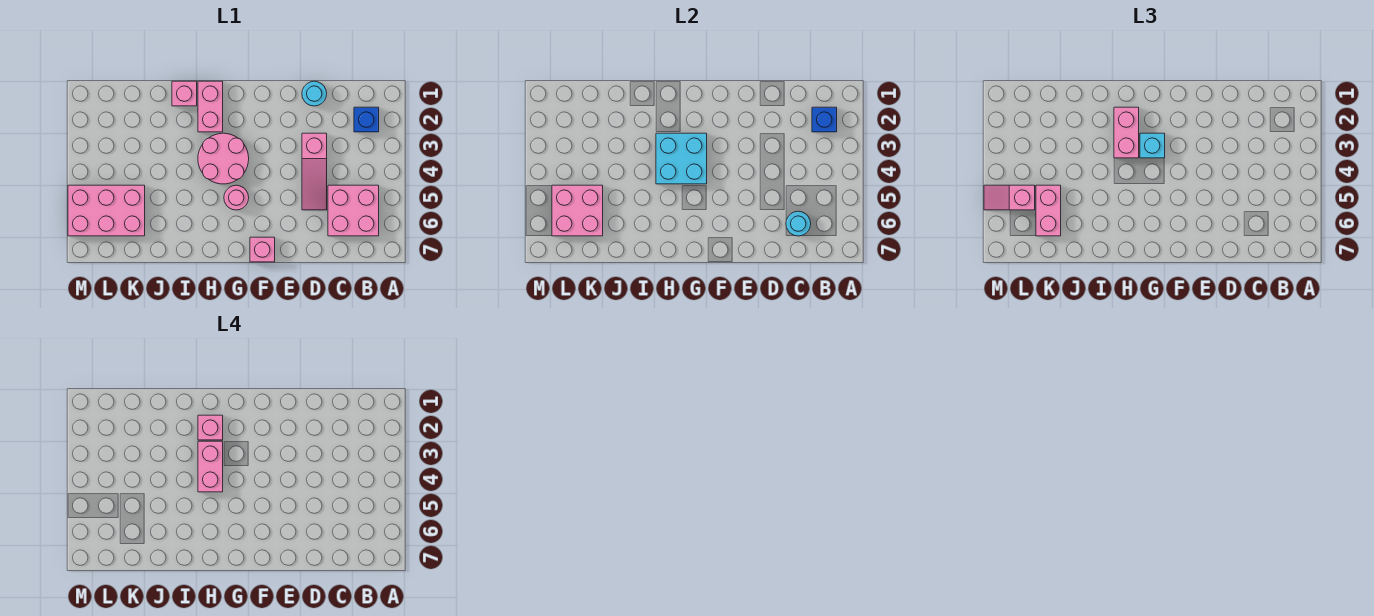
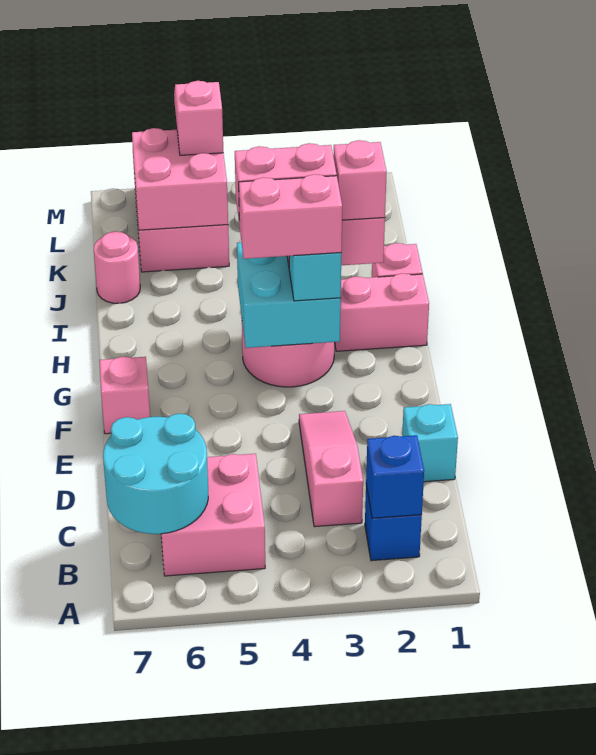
cyan round brick C6 level 2 -> cyan round brick B6:C7 level 2
cyan round brick D1 level 1 -> cyan brick D1 level 1
pink slope D3:D5 level 1 top 3 -> pink slope C3:E3 level 1 top C
pink round brick G5 level 1 -> pink round brick J7 level 1
pink brick K5:K6 level 3 -> pink brick G3:G4 level 4

